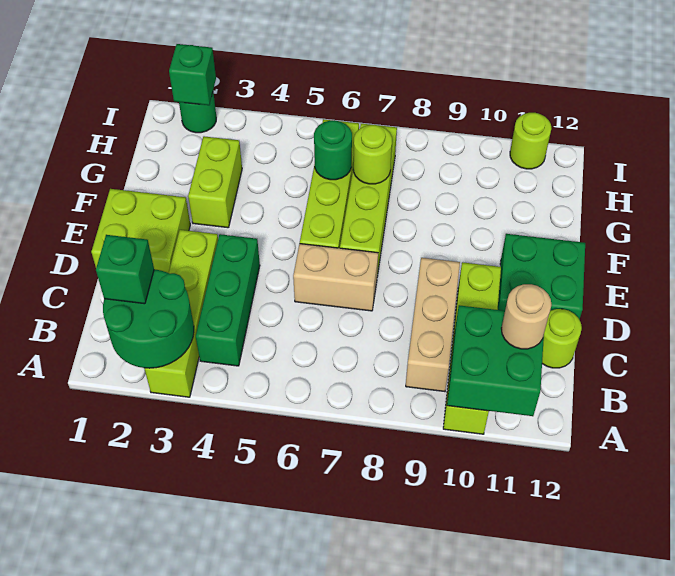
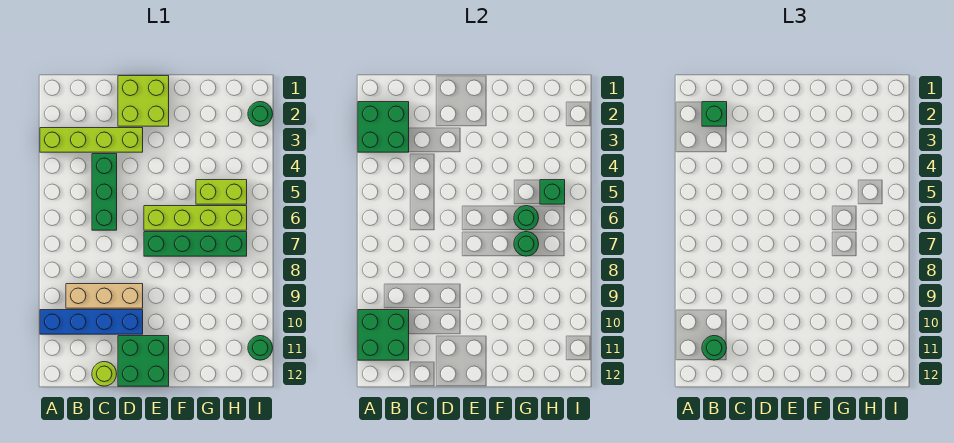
green round brick A2:B3 level 2 -> green brick A2:B3 level 2
lime brick A10:D10 level 1 -> blue brick A10:D10 level 1
green brick B4:D4 level 1 -> green brick C4:C6 level 1
tan round brick B11 level 3 -> green round brick B11 level 3
tan brick D6:D7 level 1 -> none
lime brick E7:H7 level 1 -> green brick E7:H7 level 1
lime brick F3:G3 level 1 -> lime brick G5:H5 level 1
lime round brick G7 level 2 -> green round brick G7 level 2
green brick I2 level 2 -> green brick H5 level 2
lime round brick I11 level 1 -> green round brick I11 level 1

